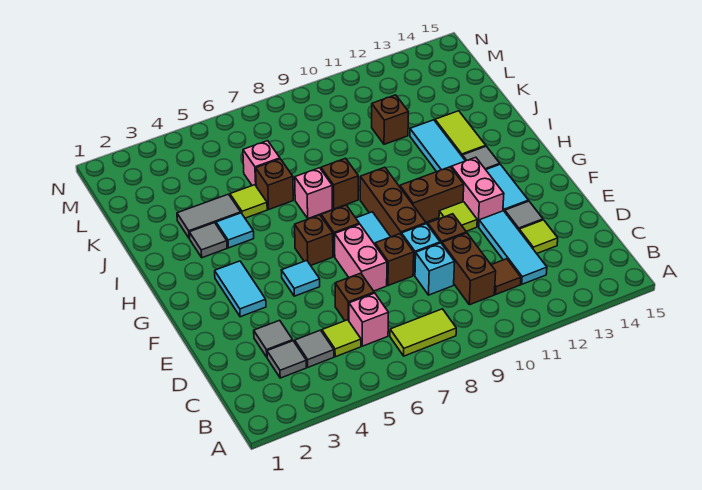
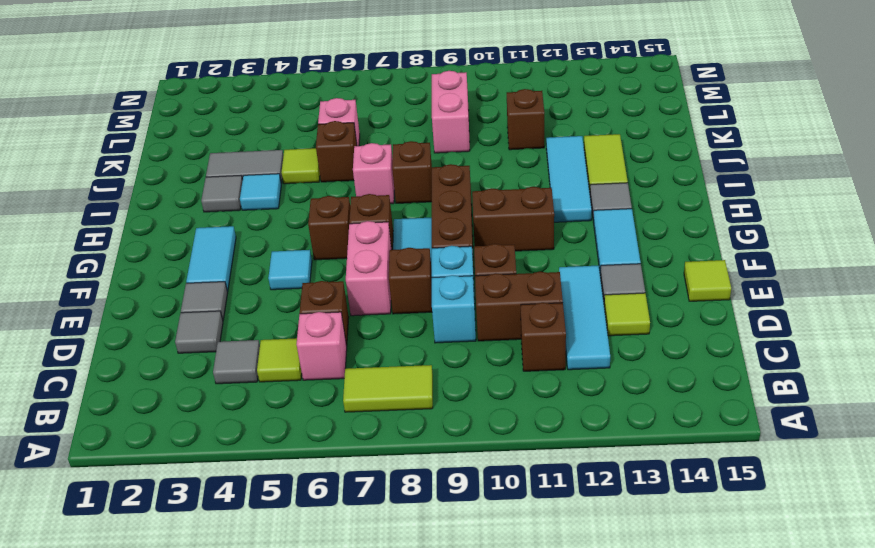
grey tile C3 level 1 -> grey tile E3 level 1
brown brick C10:D10 level 1 -> brown brick D10:D11 level 1
brown tile C11 level 1 -> brown brick C11 level 1
lime tile F11 level 1 -> lime tile E15 level 1
pink brick F12:G12 level 1 -> pink brick K9:L9 level 1

